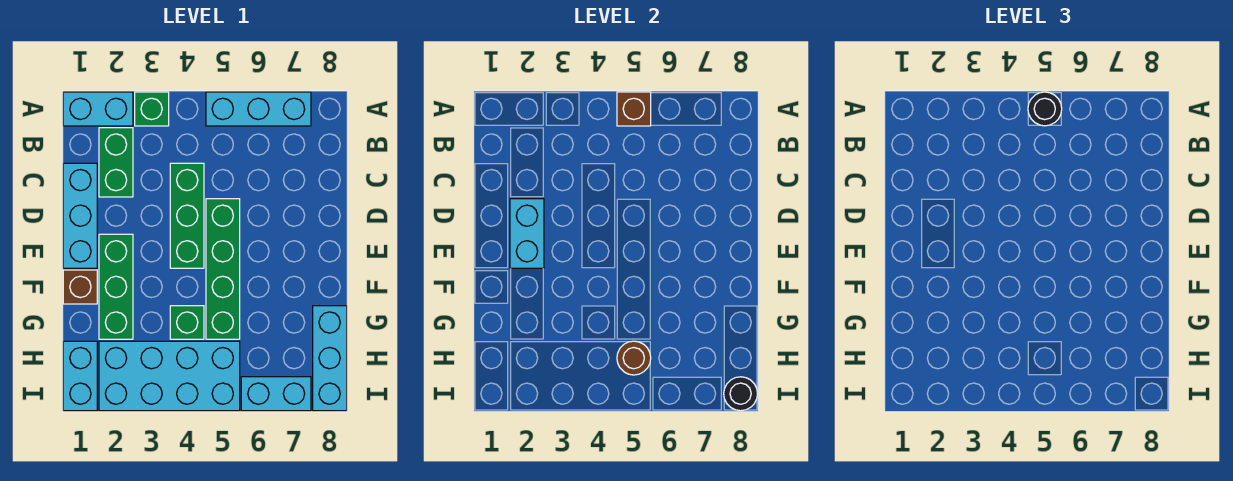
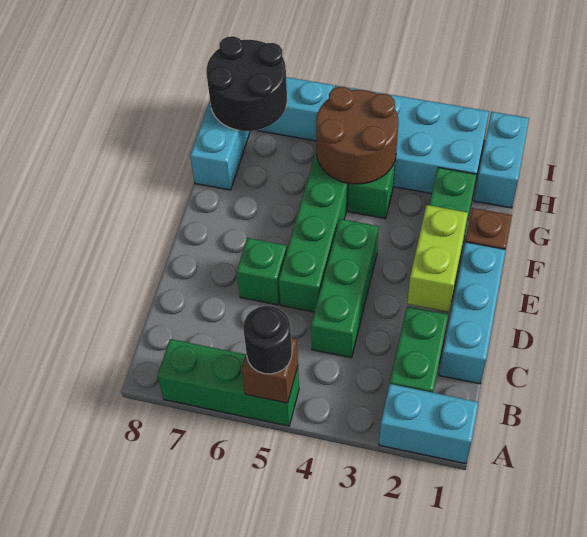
green brick A3 level 1 -> green brick D6 level 1
cyan brick A5:A7 level 1 -> green brick A5:A7 level 1
cyan brick D2:E2 level 2 -> lime brick D2:E2 level 2
brown round brick H5 level 2 -> brown round brick G4:H5 level 2
black round brick I8 level 2 -> black round brick H7:I8 level 2

